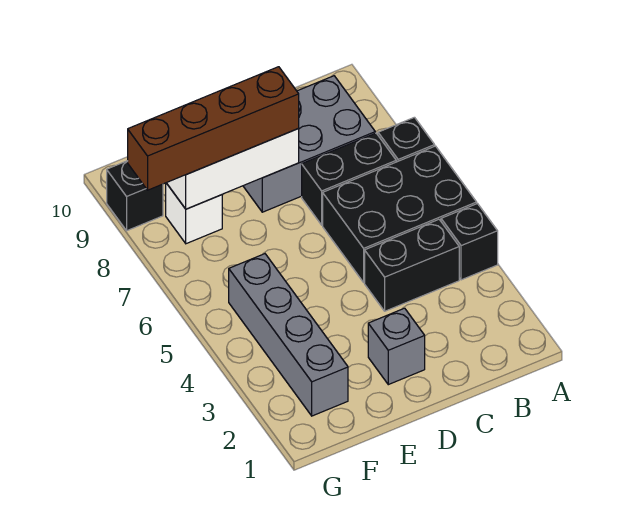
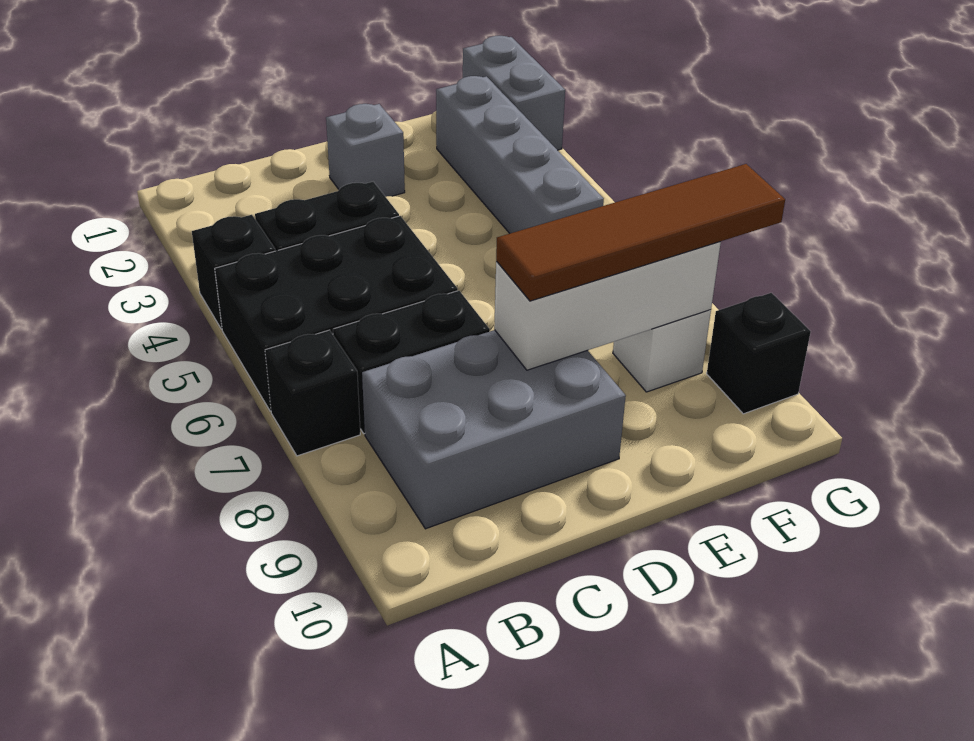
brown brick D8:G8 level 3 -> brown tile D8:G8 level 3
none -> grey brick G1:G2 level 1

